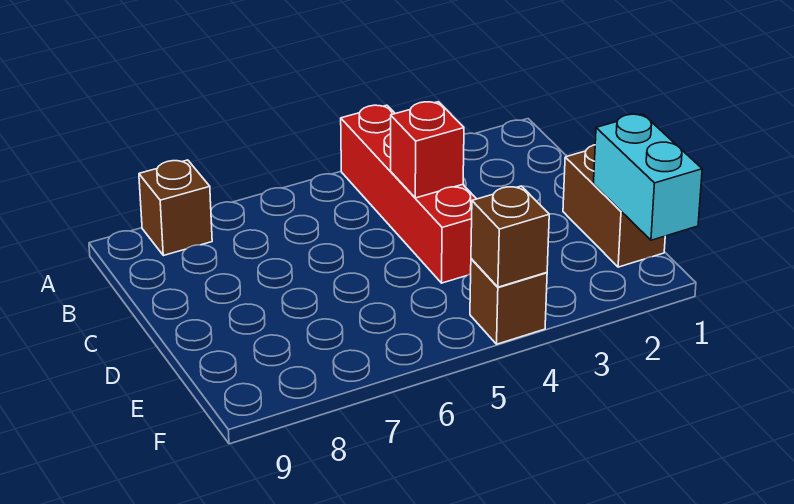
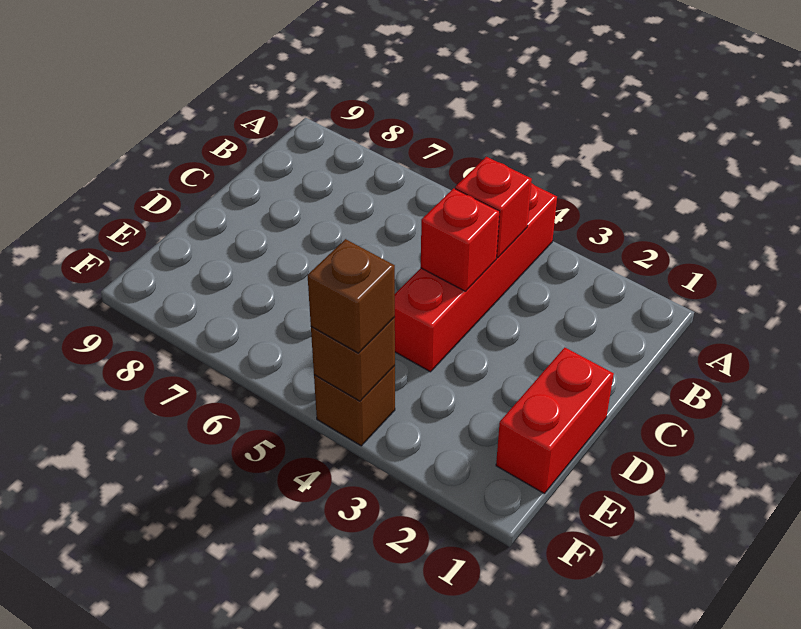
brown brick A8 level 1 -> brown brick F4 level 3
none -> red brick B4 level 2
brown brick D1:E1 level 1 -> red brick D1:E1 level 1
cyan brick E1:F1 level 2 -> none

